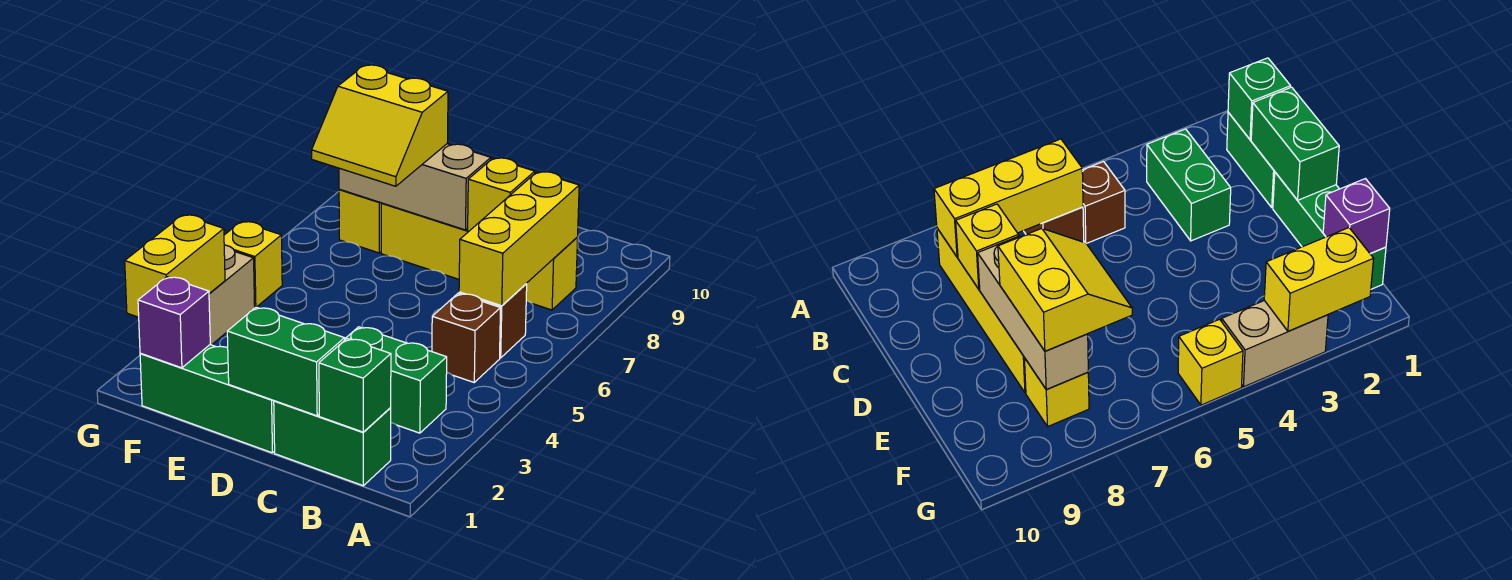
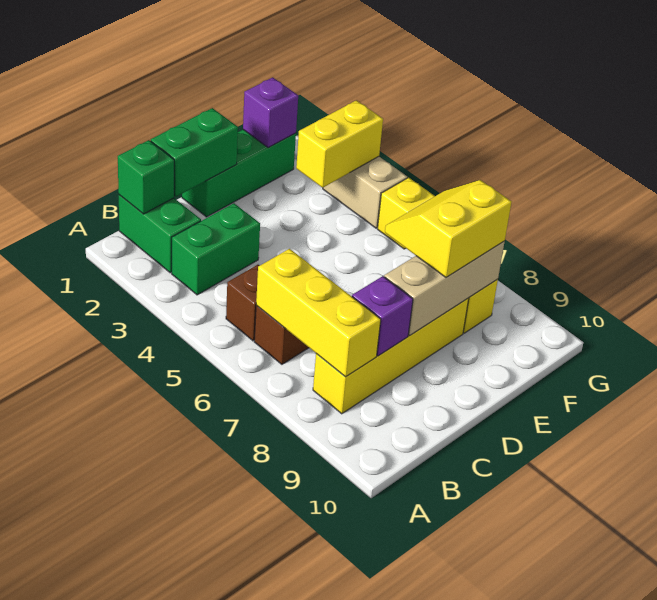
green brick B1:C1 level 1 -> green brick B1:B2 level 1
yellow brick C8 level 2 -> purple brick C8 level 2
yellow brick G2:G3 level 2 -> yellow brick F3:G3 level 2

